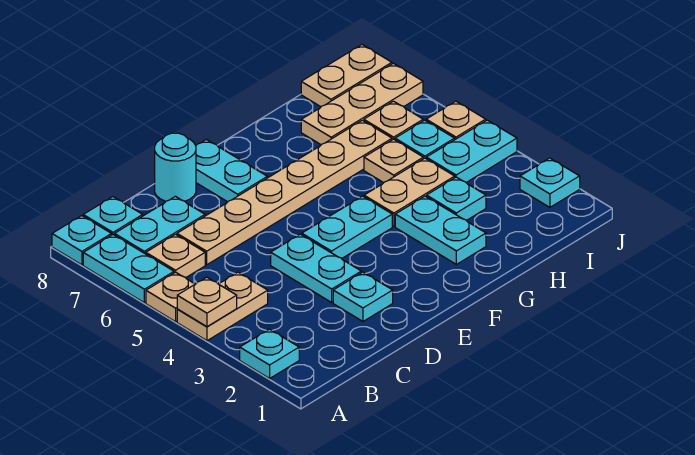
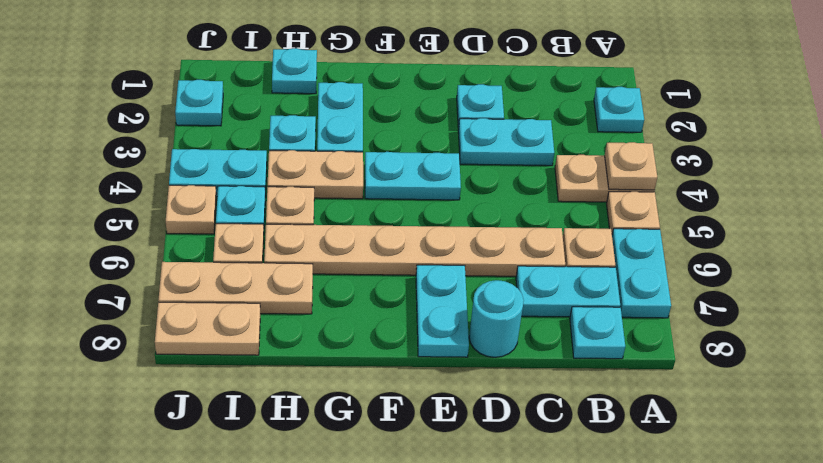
cyan plate A8 level 1 -> cyan plate H1 level 1
cyan plate D3:D4 level 1 -> cyan plate C3:D3 level 1

